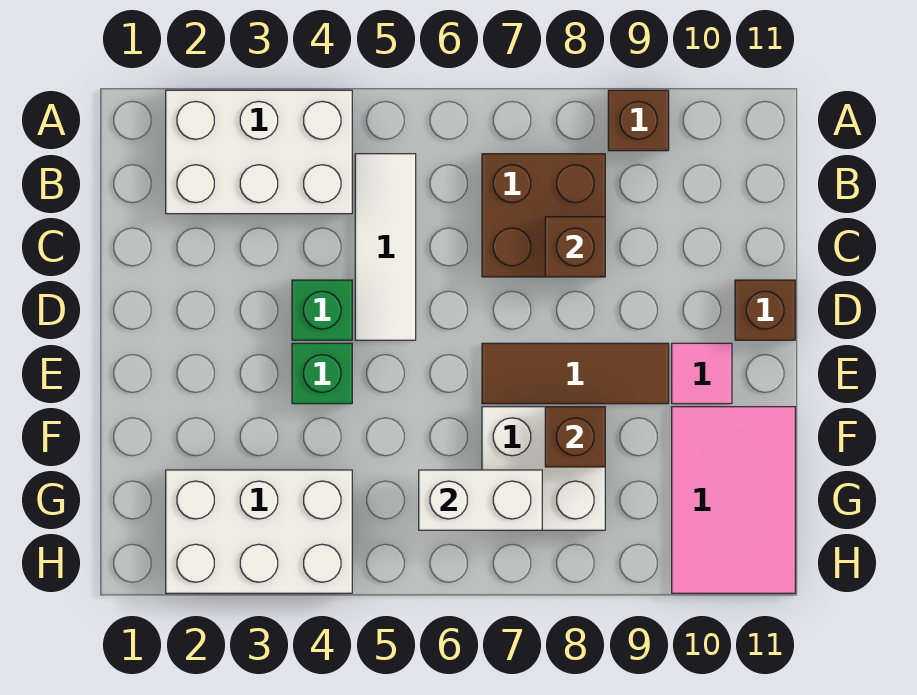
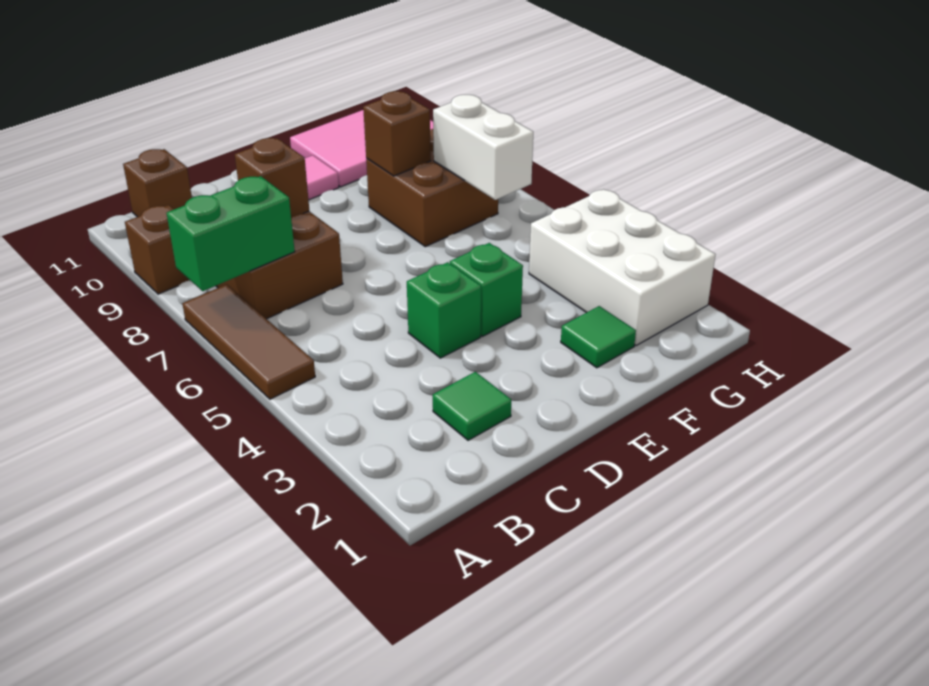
white brick A2:B4 level 1 -> none
none -> green brick A7:B7 level 2
white tile B5:D5 level 1 -> none
none -> green tile C2 level 1
brown brick D11 level 1 -> brown brick B11 level 1
brown tile E7:E9 level 1 -> brown tile A5:A7 level 1
none -> green tile F2 level 1
white brick F7:G8 level 1 -> brown brick F7:G8 level 1

